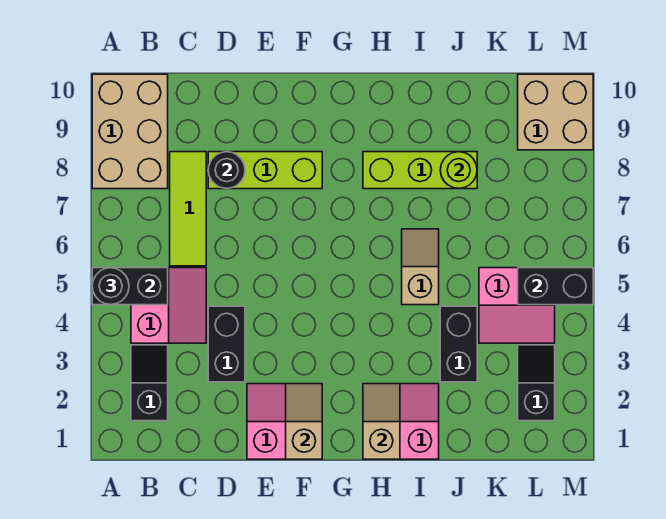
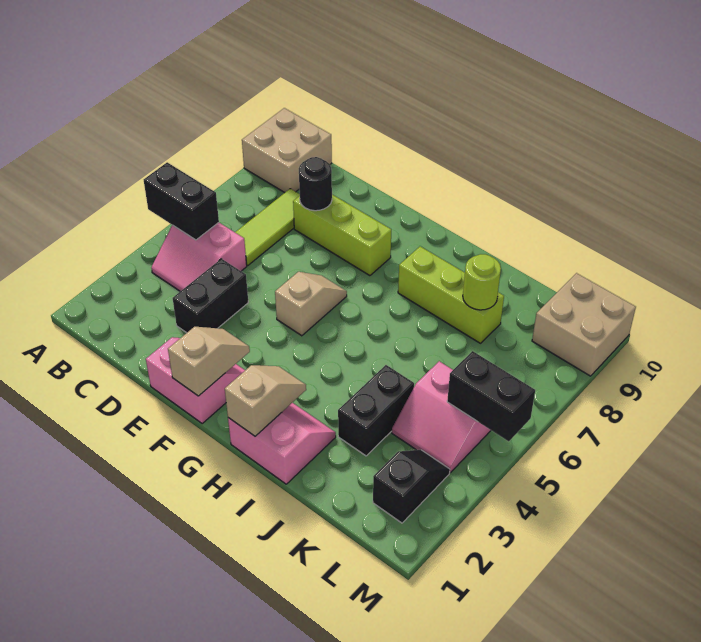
black round brick A5 level 3 -> none
tan brick A8:B10 level 1 -> tan brick A9:B10 level 1
black slope B2:B3 level 1 top 2 -> none
pink slope B4:C5 level 1 top B -> pink slope B4:C5 level 1 top 5
tan slope I5:I6 level 1 top 5 -> tan slope F5:F6 level 1 top 5

